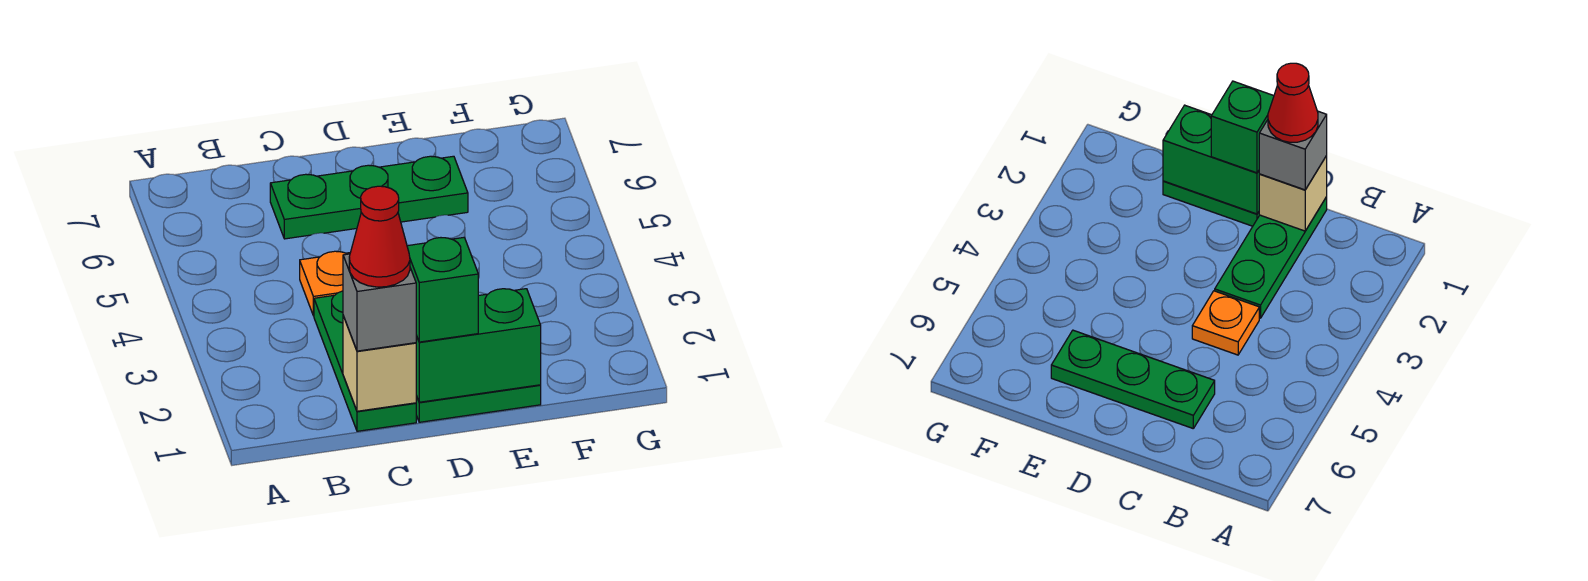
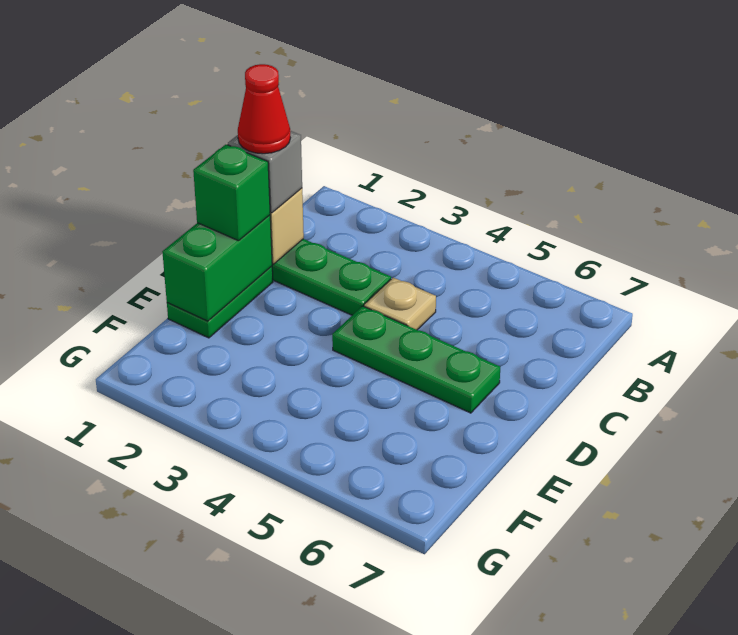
orange plate C4 level 1 -> tan plate C4 level 1
green plate C6:E6 level 1 -> green plate D4:D6 level 1

